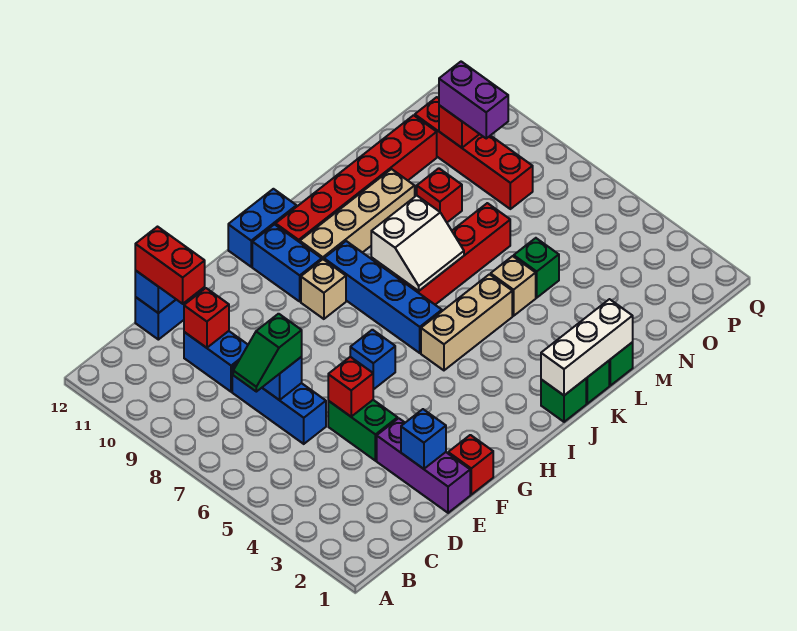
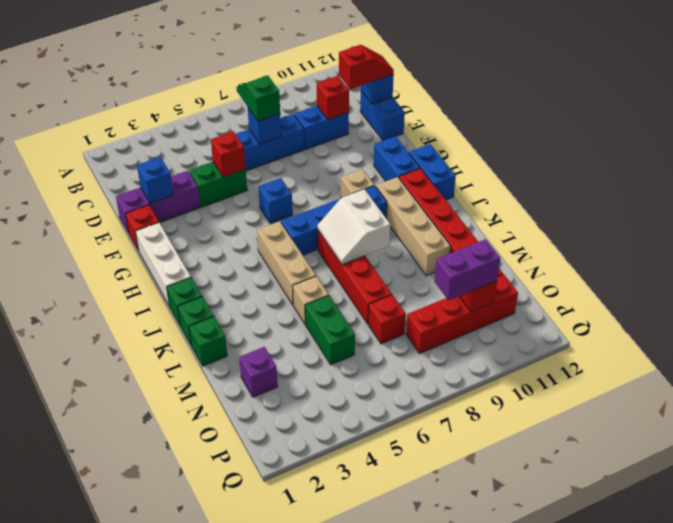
red brick D11:D12 level 3 -> red slope D11:D12 level 3 top 11
blue brick H10:H11 level 1 -> blue brick G11:H11 level 1
white brick J1:L1 level 2 -> white brick G1:I1 level 1
green brick M5 level 1 -> green brick M5:N5 level 1
red brick M9 level 1 -> red brick N7 level 1
none -> purple brick N2 level 1

